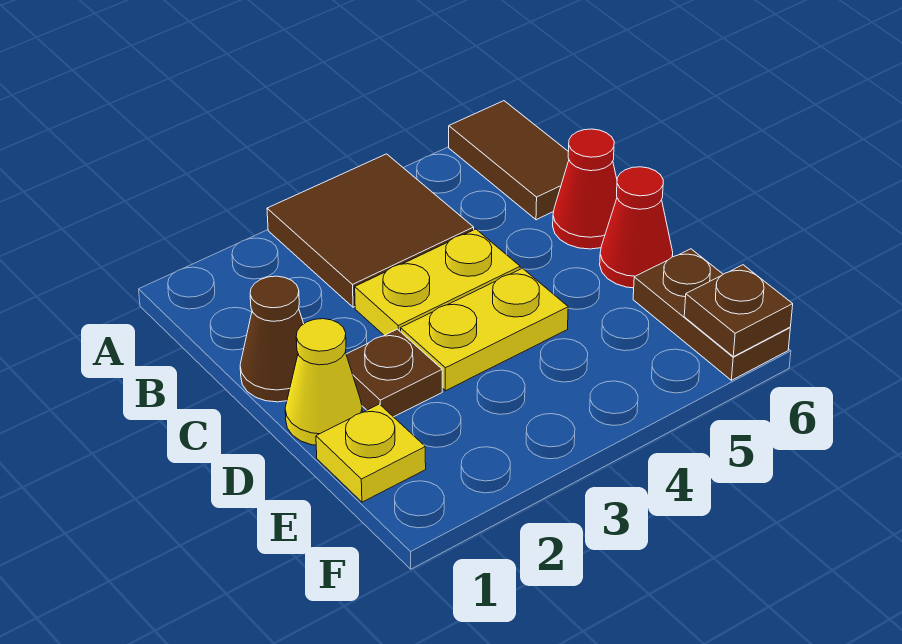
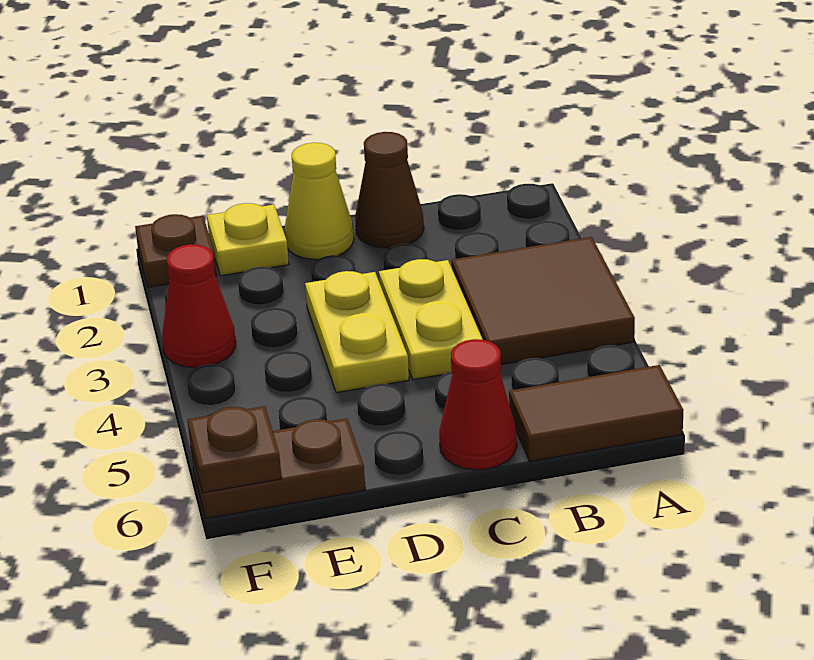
brown plate D2 level 1 -> brown plate F1 level 1
red cone D6 level 1 -> red cone F3 level 1

